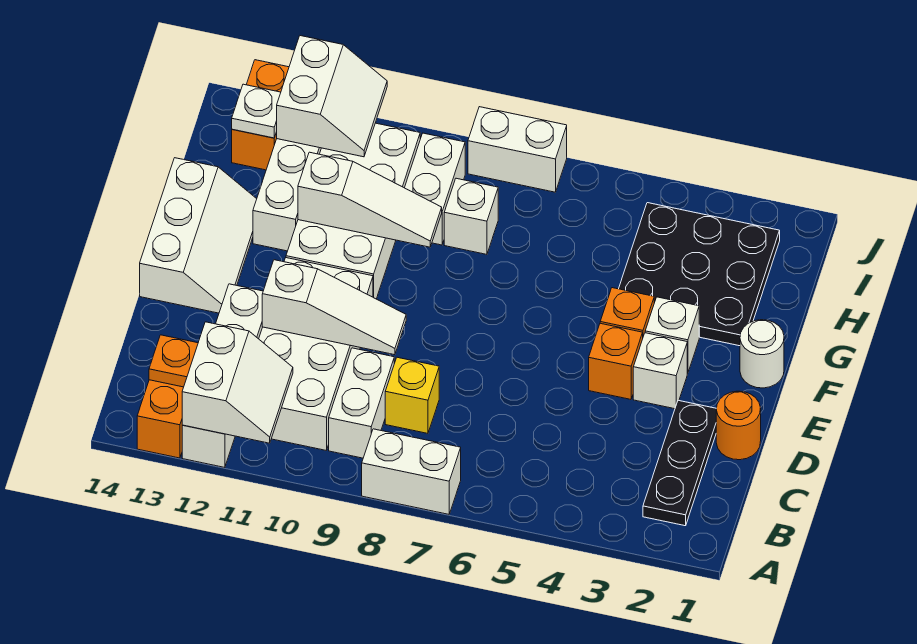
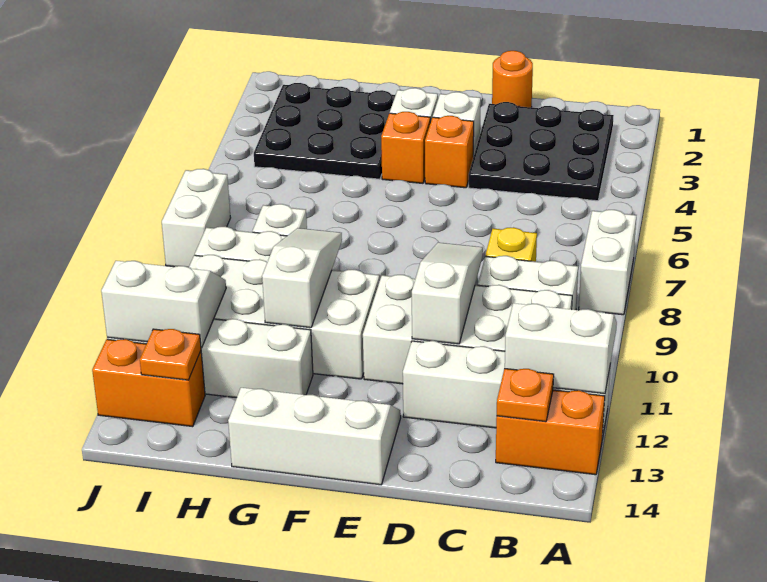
black plate B2:D2 level 1 -> black plate B2:D4 level 1
white round brick F1 level 1 -> none
white plate I13 level 2 -> orange plate I13 level 2

